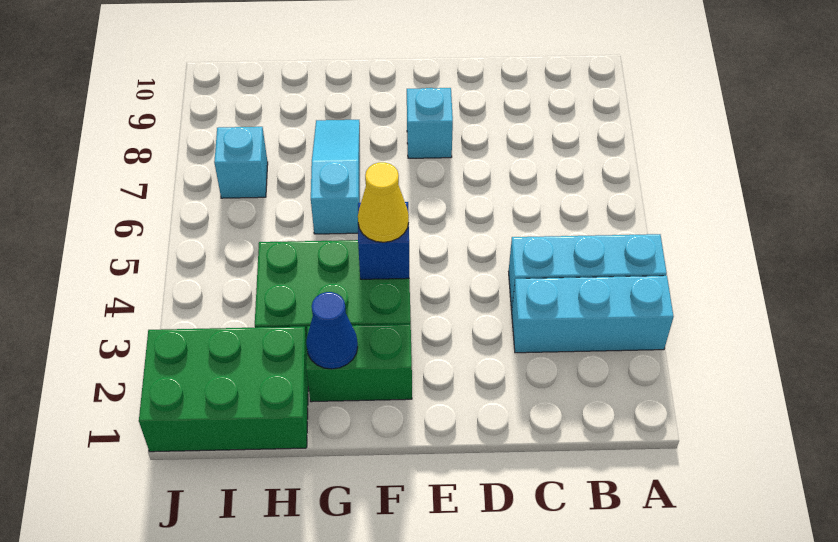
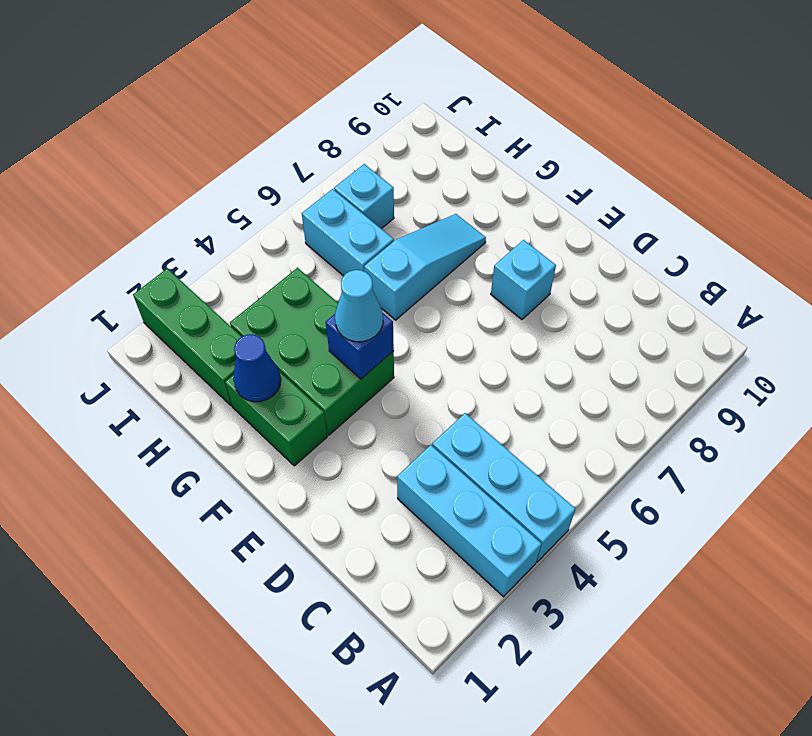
yellow cone F4 level 3 -> cyan cone F4 level 3
green brick H1:J2 level 1 -> green brick H2:J2 level 1
none -> cyan brick H6:I6 level 1

